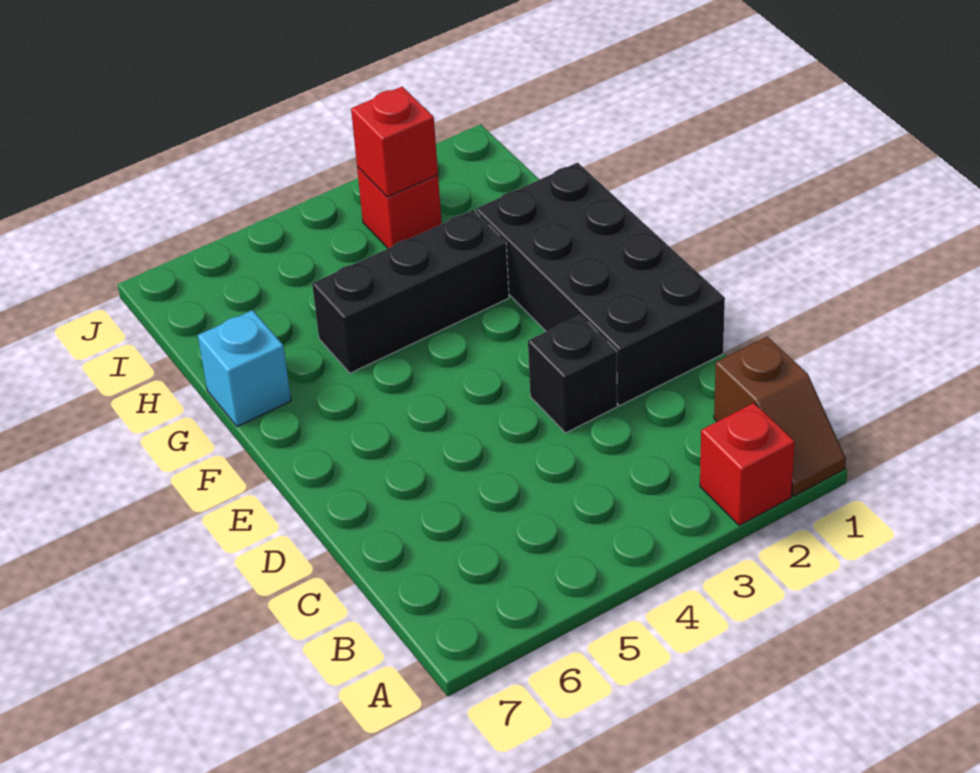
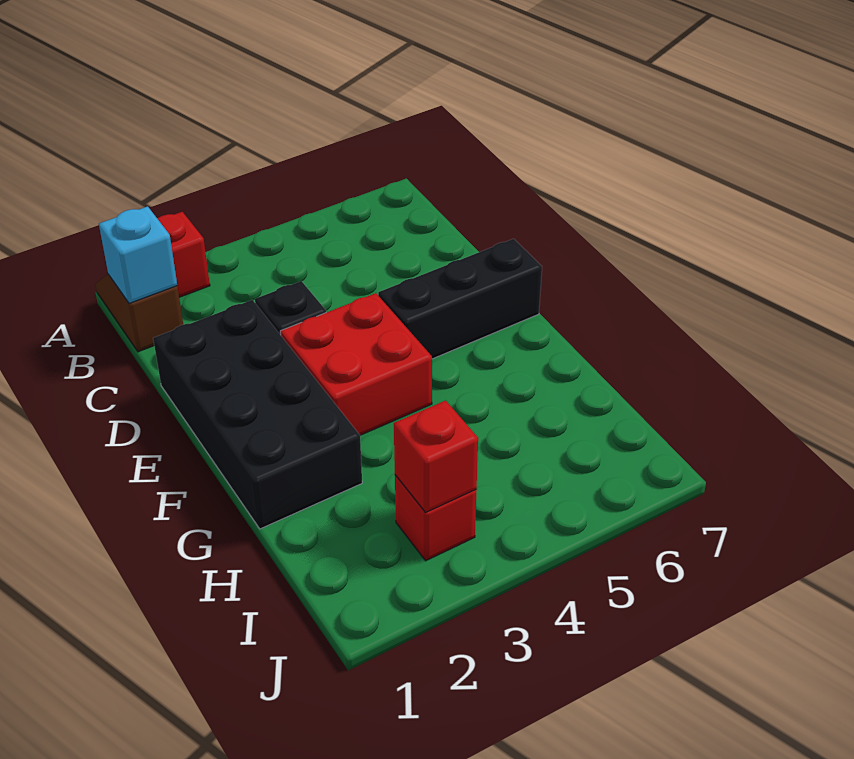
none -> red brick E3:F4 level 1
black brick G3:G5 level 1 -> black brick E5:E7 level 1
cyan brick G7 level 1 -> cyan brick B1 level 2

